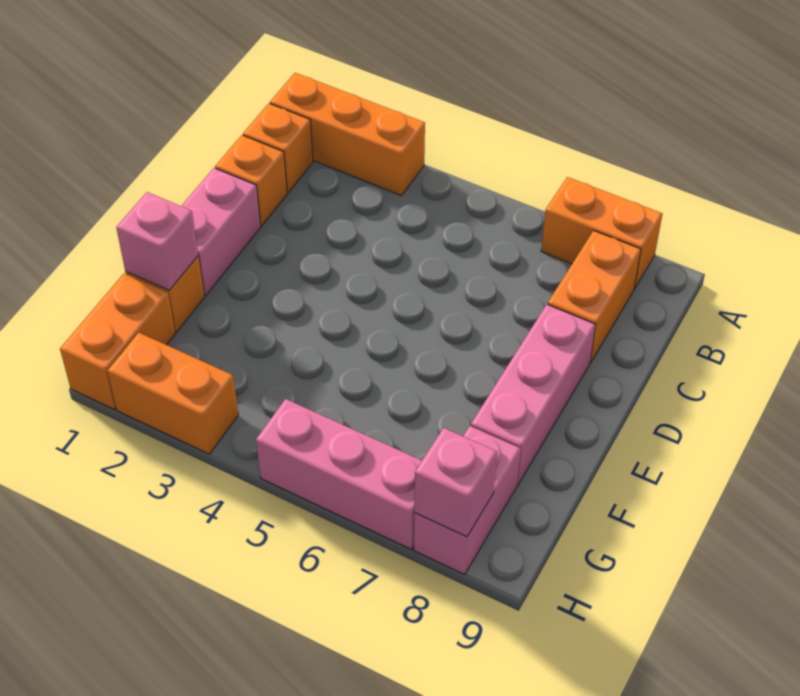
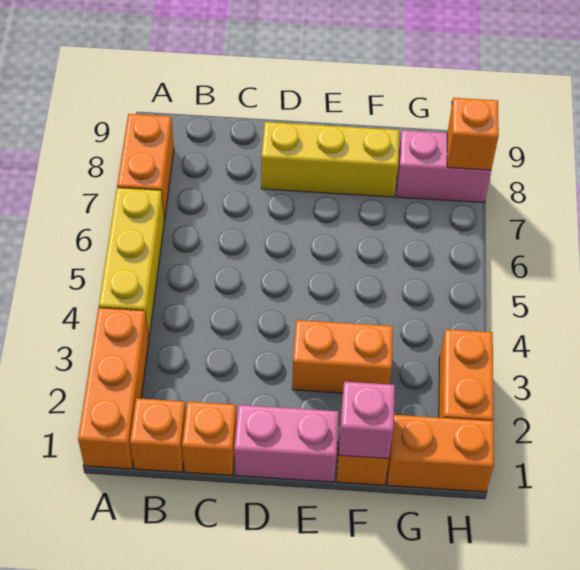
none -> yellow brick A4:A6 level 1
orange brick B8:C8 level 1 -> orange brick E3:F3 level 1
pink brick D8:F8 level 1 -> yellow brick D8:F8 level 1
pink brick H5:H7 level 1 -> none
pink brick H8 level 2 -> orange brick H8 level 2

